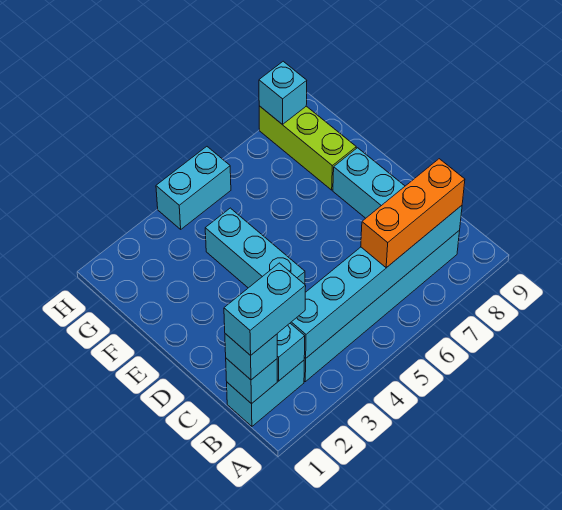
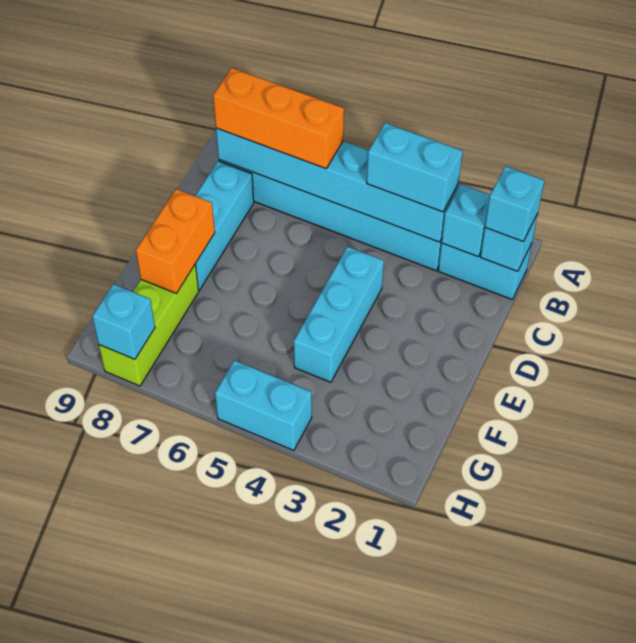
cyan brick B1:B2 level 4 -> cyan brick B3:B4 level 3
none -> orange brick E8:F8 level 2

